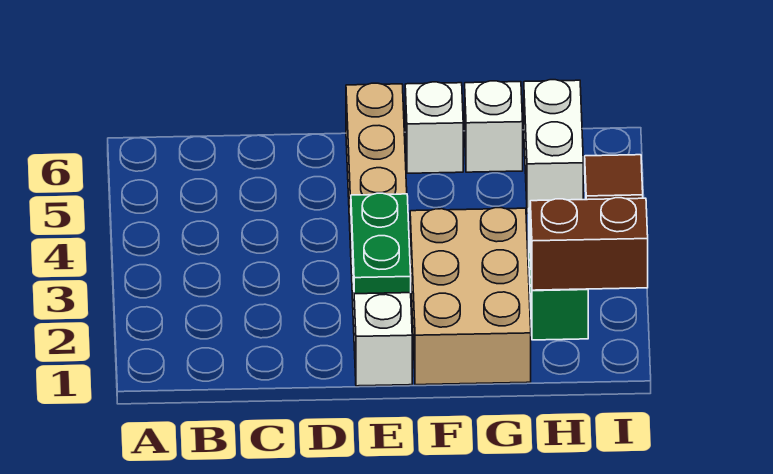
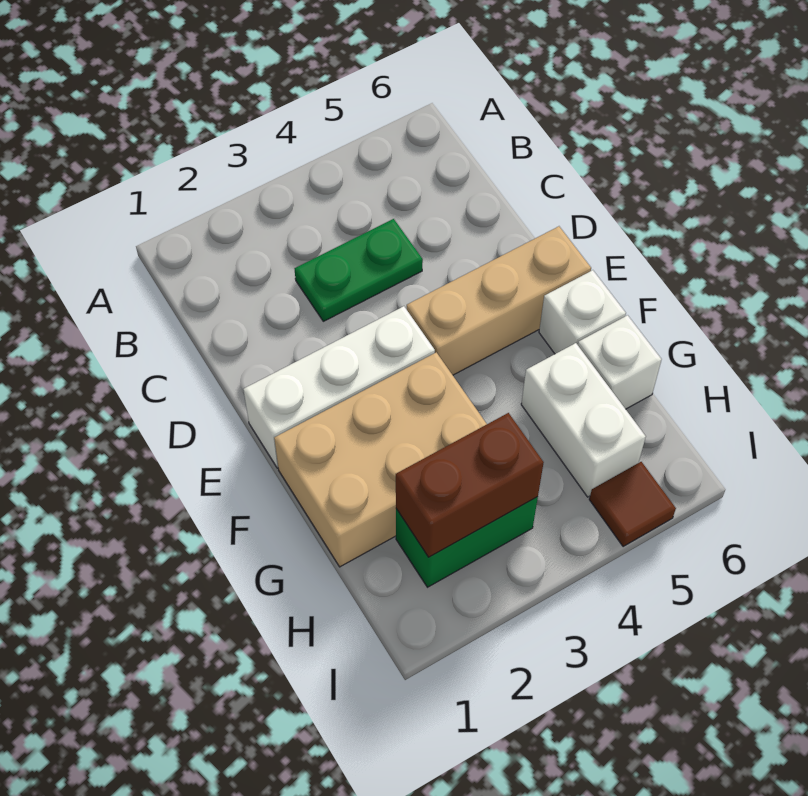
green plate E2:E3 level 2 -> green plate C3:C4 level 1
brown brick H2:I2 level 2 -> brown brick H2:H3 level 2
white brick H5:H6 level 1 -> white brick G5:H5 level 1

